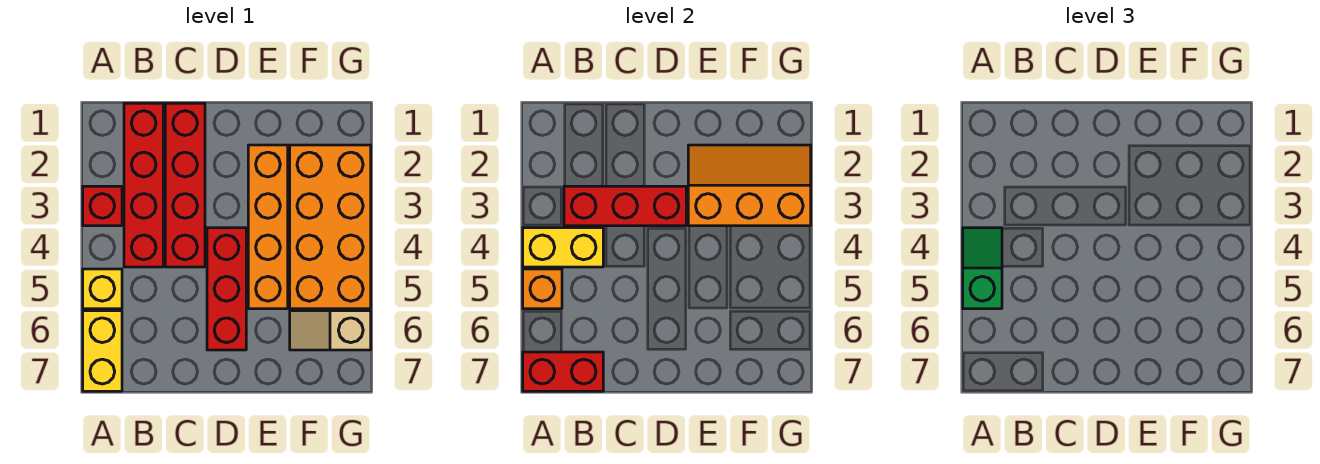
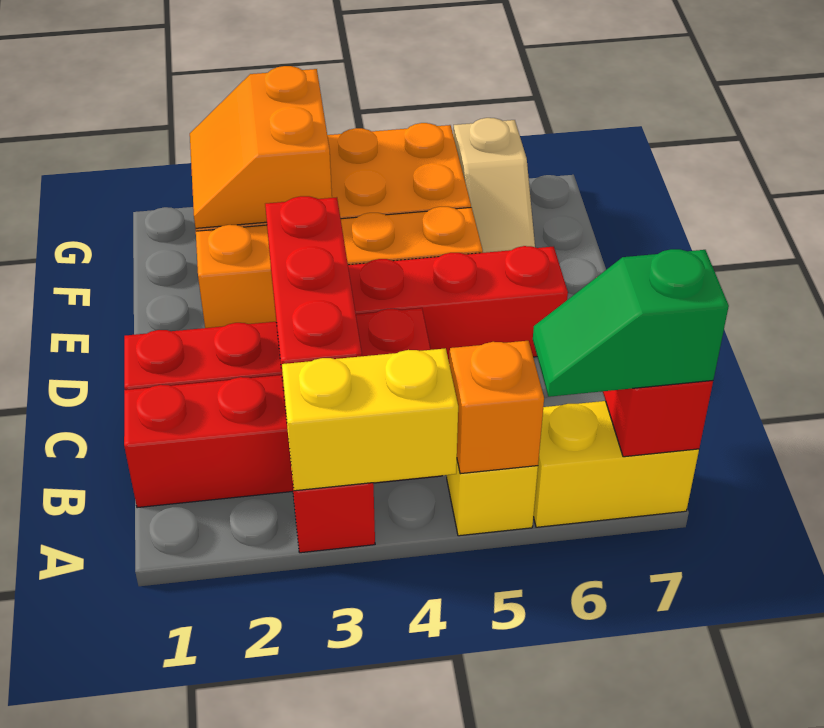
yellow brick A4:B4 level 2 -> yellow brick A3:A4 level 2
green slope A4:A5 level 3 top 5 -> green slope A6:A7 level 3 top 7
orange slope E2:G3 level 2 top 3 -> orange slope F2:G3 level 2 top 3

